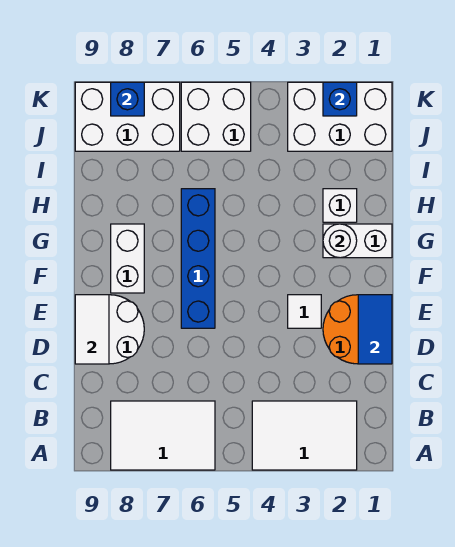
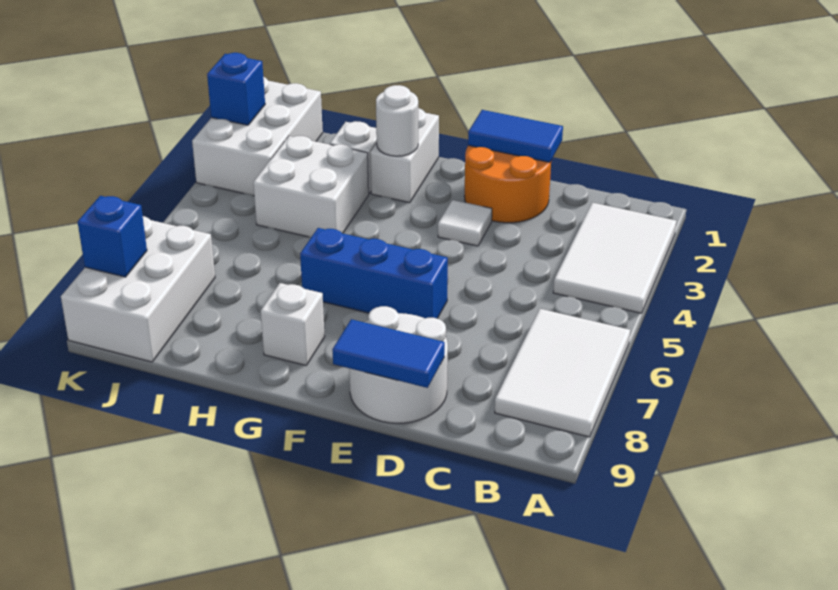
white tile D9:E9 level 2 -> blue tile D9:E9 level 2
blue brick E6:H6 level 1 -> blue brick E6:G6 level 1
white brick F8:G8 level 1 -> white brick G8 level 1
white brick J5:K6 level 1 -> white brick H3:I4 level 1

